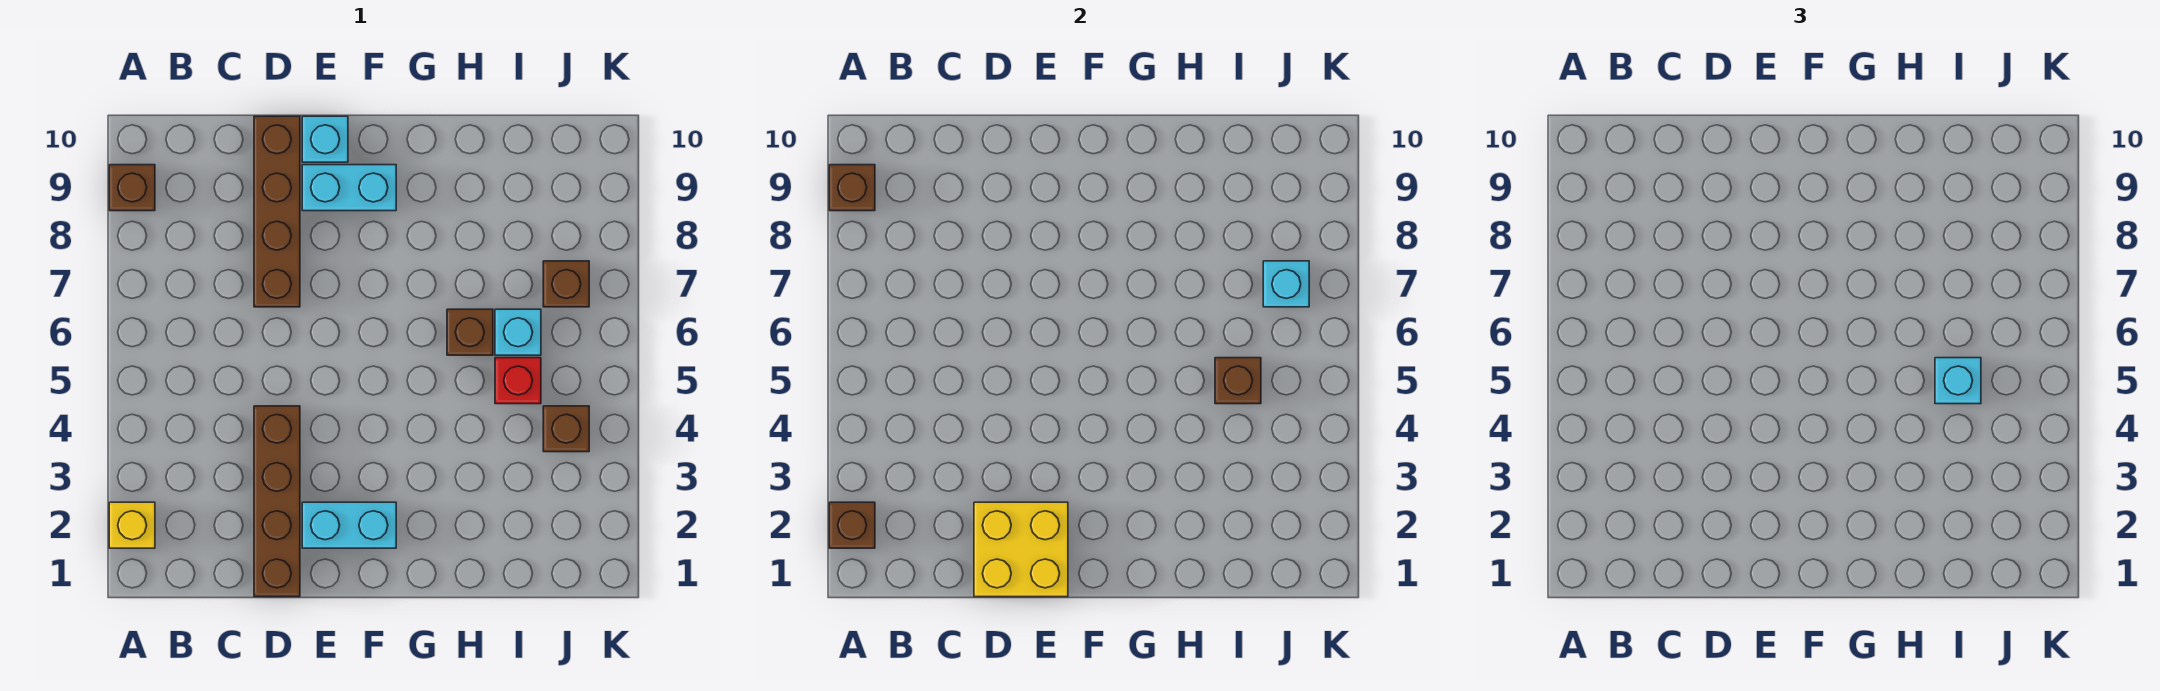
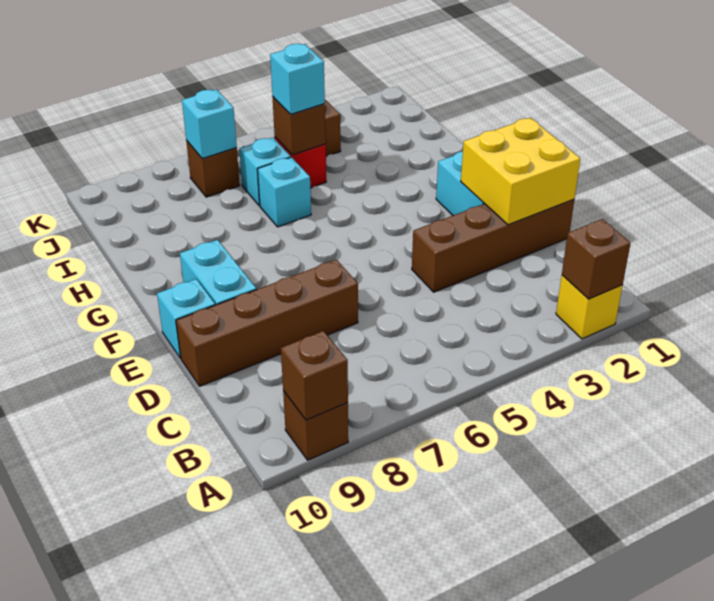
brown brick H6 level 1 -> cyan brick H6 level 1

